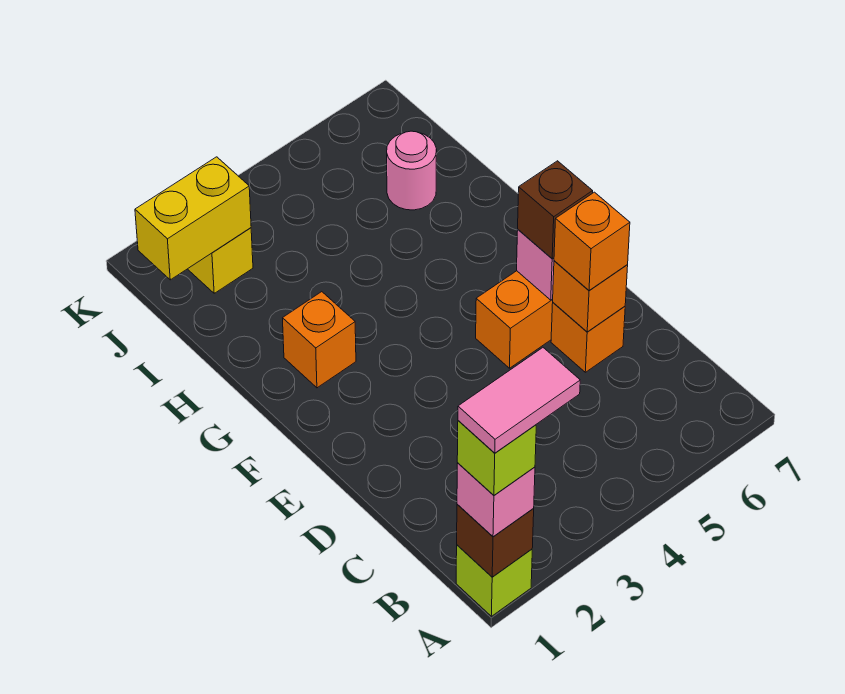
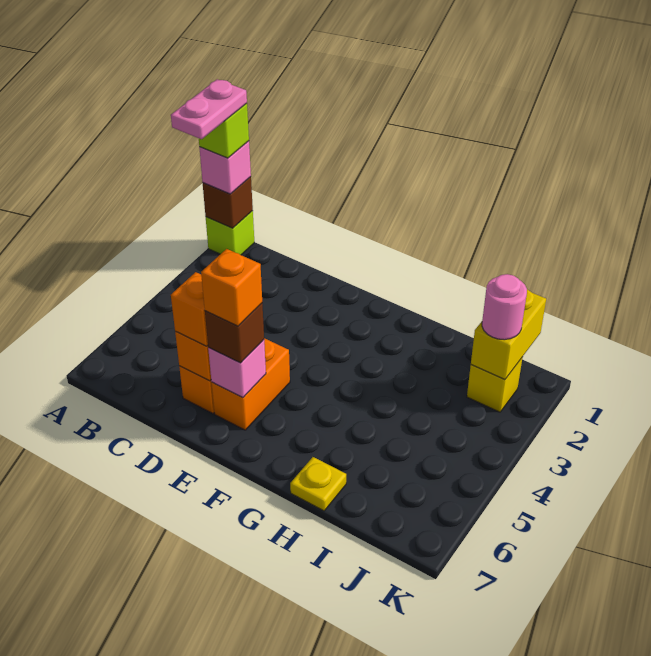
pink tile A1:A2 level 5 -> pink plate A1:A2 level 5
orange brick G2 level 1 -> orange brick E6 level 4
none -> yellow plate H7 level 1
pink round brick I6 level 1 -> pink round brick J2 level 3

